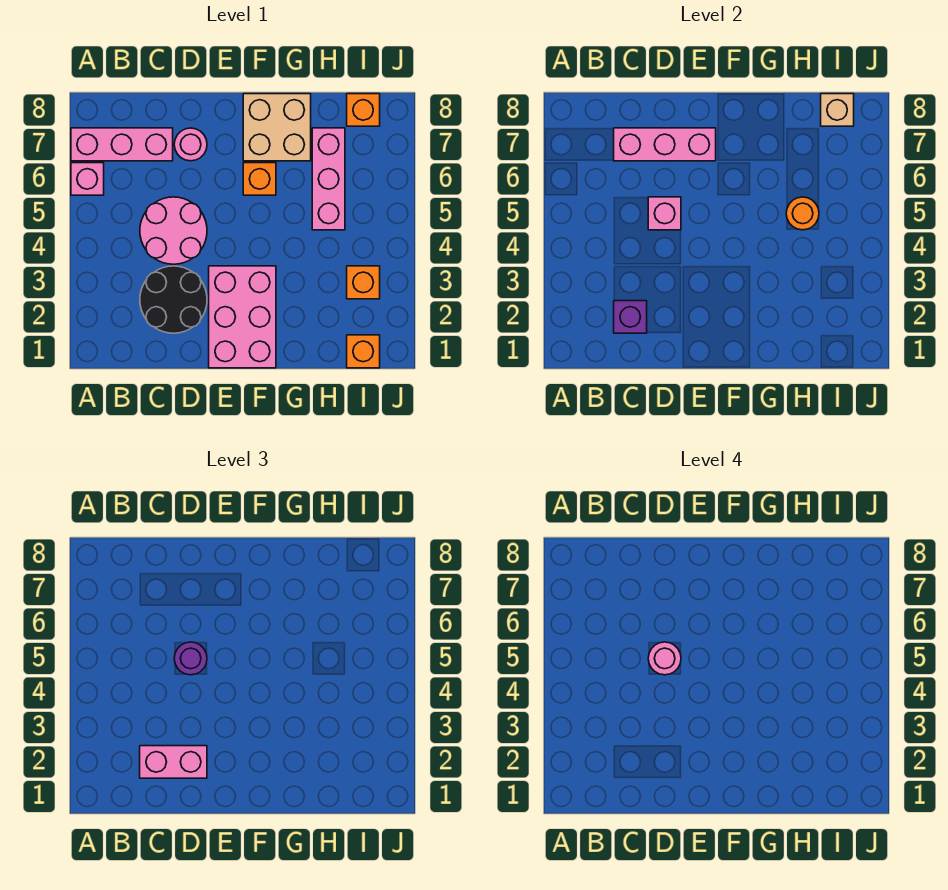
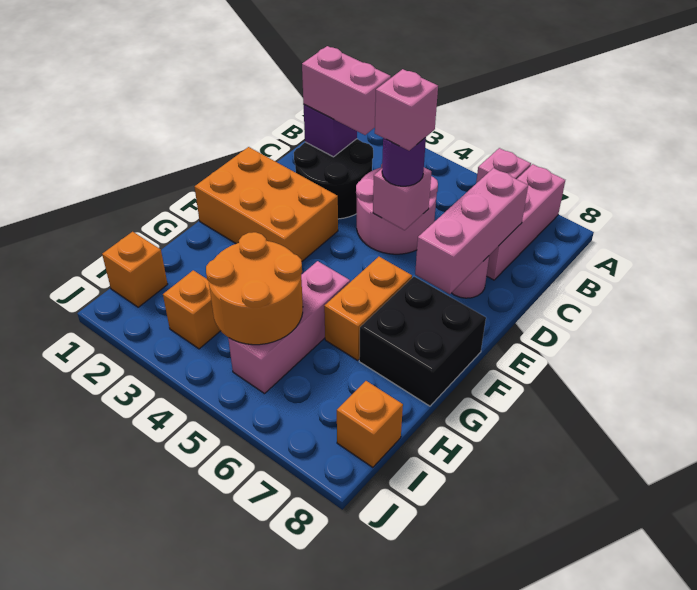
pink brick C2:D2 level 3 -> pink brick C2:C3 level 3
pink round brick D5 level 4 -> pink brick D5 level 4
pink brick E1:F3 level 1 -> orange brick E1:F3 level 1
orange brick F6 level 1 -> orange brick F6:G6 level 1
tan brick F7:G8 level 1 -> black brick F7:G8 level 1
pink brick H5:H7 level 1 -> pink brick G5:I5 level 1
orange round brick H5 level 2 -> orange round brick H4:I5 level 2
tan brick I8 level 2 -> none

